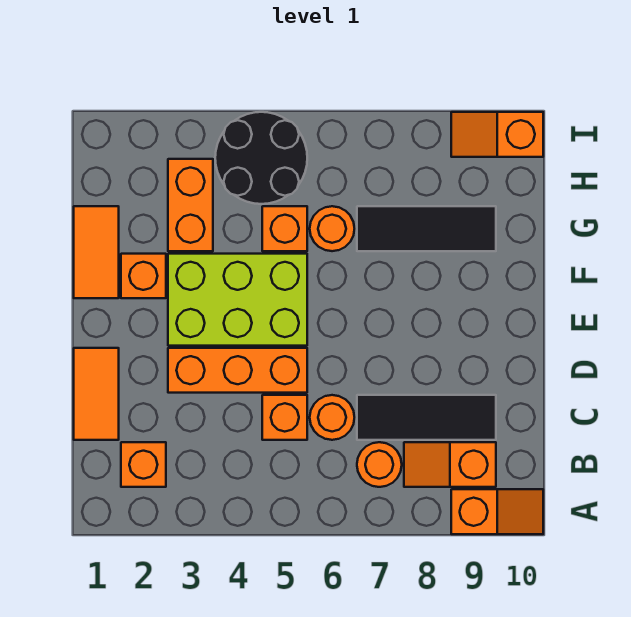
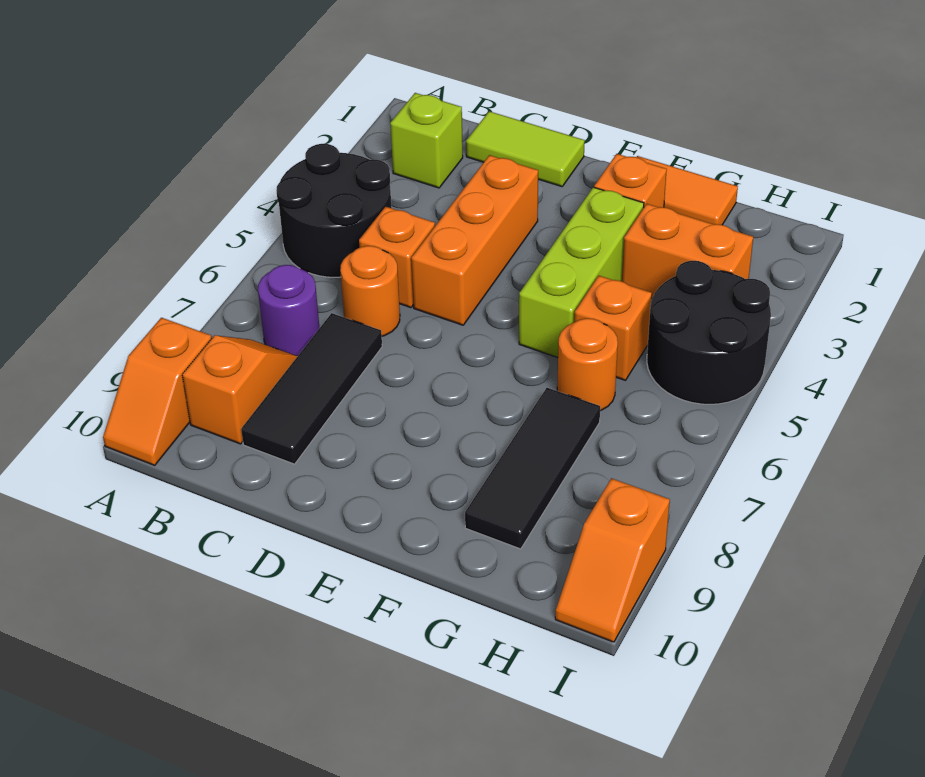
none -> black round brick A4:B5 level 1
orange brick B2 level 1 -> lime brick B2 level 1
orange round brick B7 level 1 -> purple round brick B7 level 1
orange tile C1:D1 level 1 -> lime tile C1:D1 level 1
lime brick E3:F5 level 1 -> lime brick F3:F5 level 1
orange slope I9:I10 level 1 top 10 -> orange slope I9:I10 level 1 top 9

